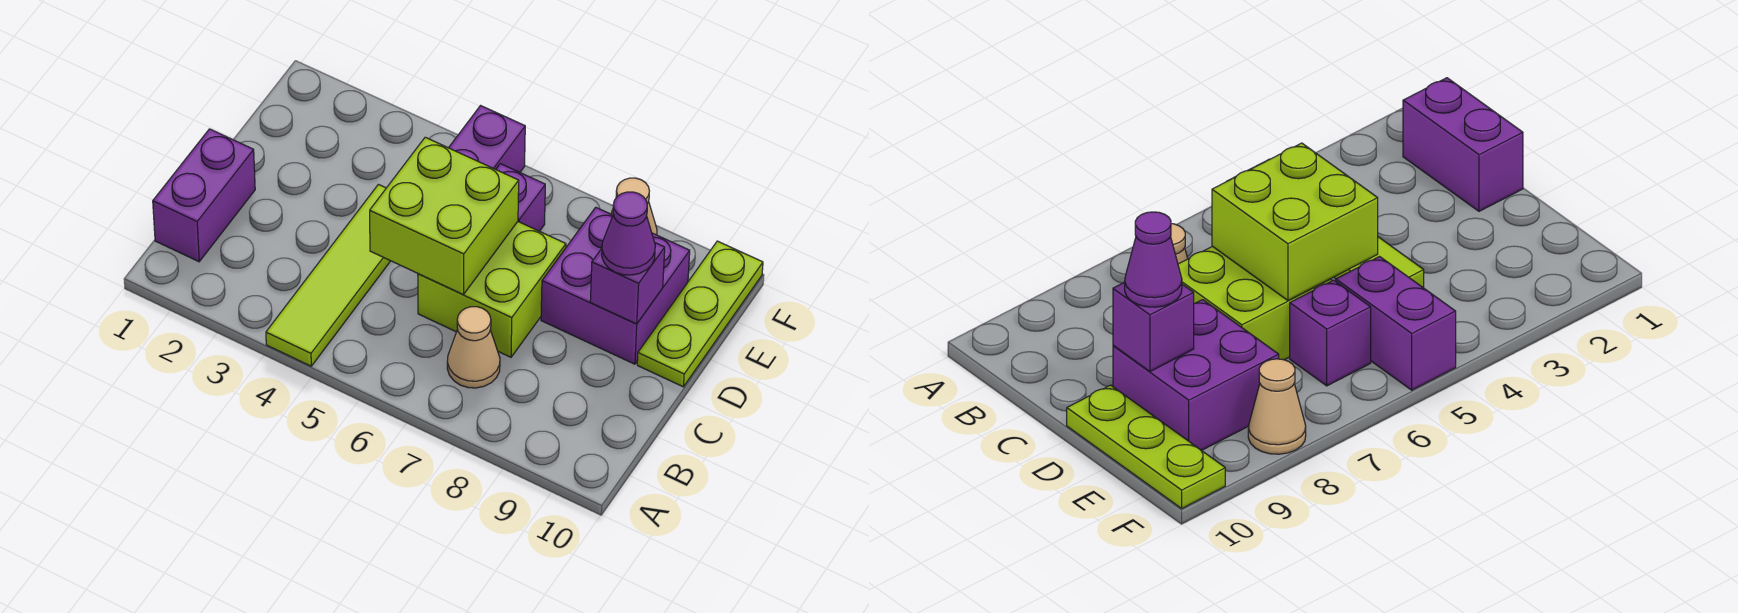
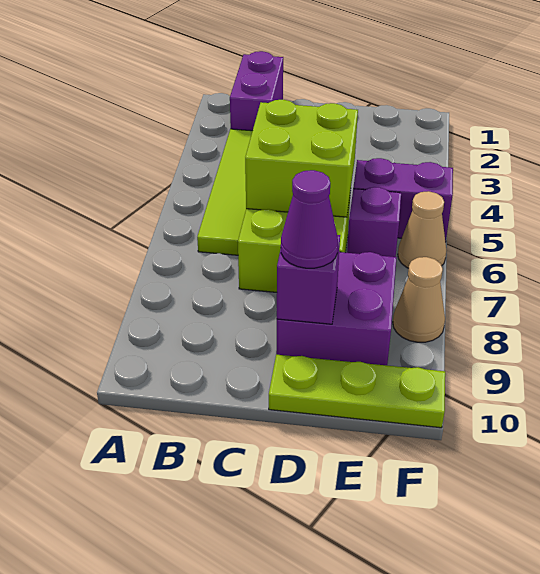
lime tile A4:D4 level 1 -> lime tile B3:B6 level 1
purple brick B1:C1 level 1 -> purple brick B1:B2 level 1
tan cone B7 level 1 -> tan cone F6 level 1

